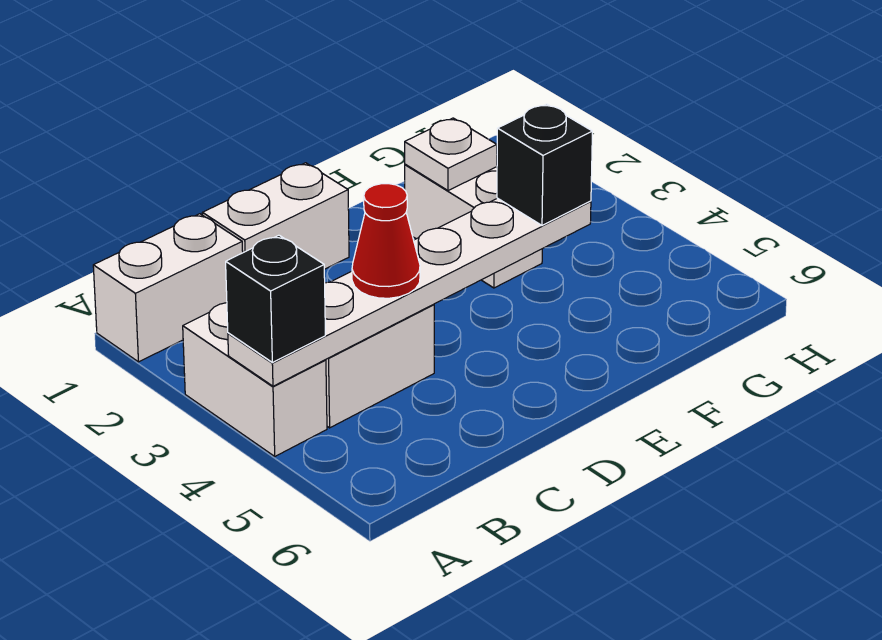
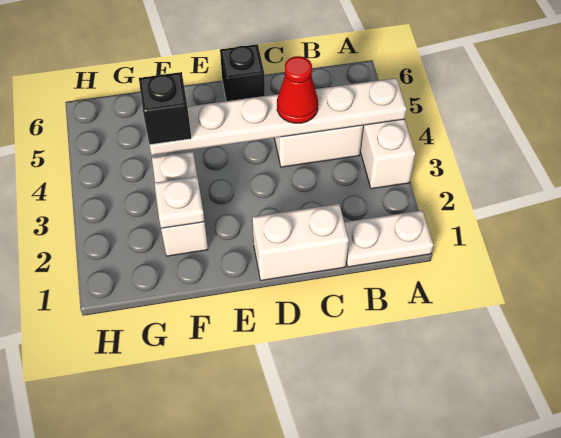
white brick A1:B1 level 1 -> white plate A1:B1 level 1
black brick A4 level 3 -> black brick D6 level 1

